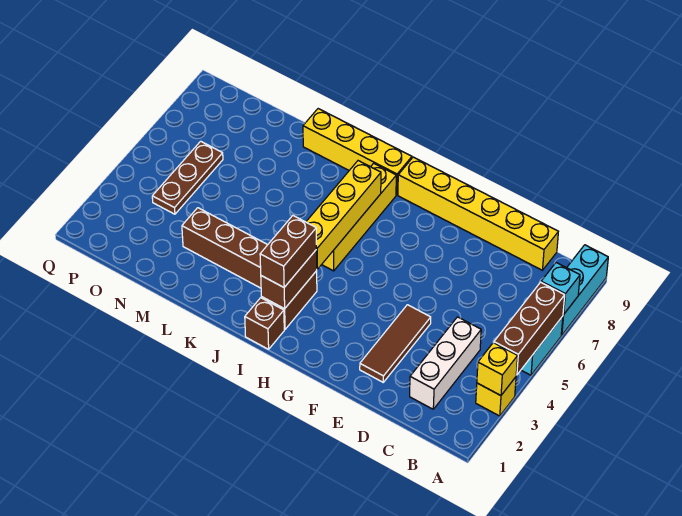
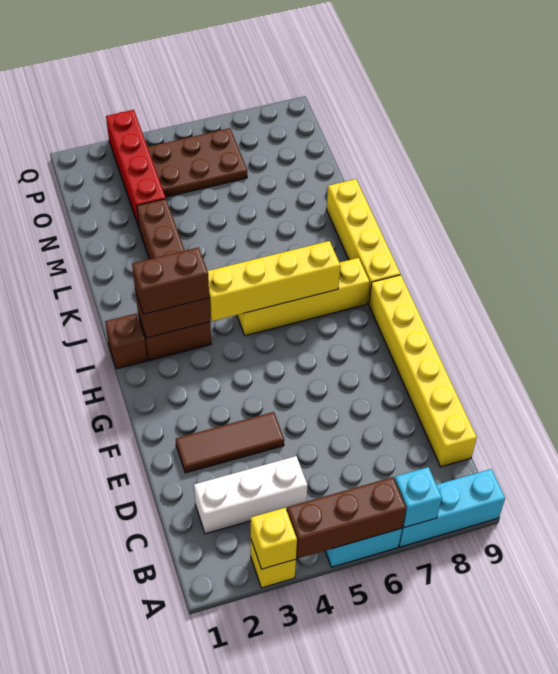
none -> red brick N3:Q3 level 1
brown plate O4:O6 level 1 -> brown plate O4:P6 level 1

